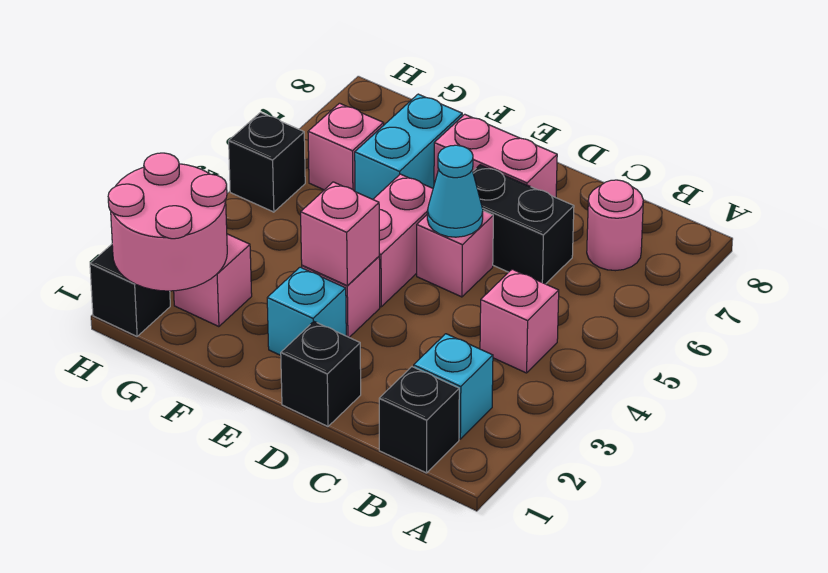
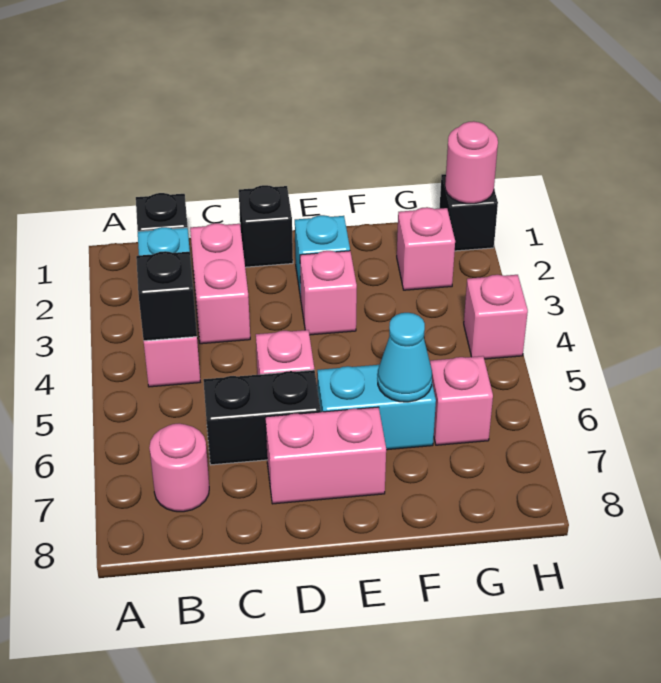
cyan cone D5 level 2 -> cyan cone F6 level 2
pink brick E3 level 2 -> pink brick H4 level 1
pink brick E4:E5 level 1 -> pink brick C2:C3 level 1
cyan brick F6:F7 level 1 -> cyan brick E6:F6 level 1
pink round brick G1:H2 level 2 -> pink round brick H1 level 2
black brick H5 level 1 -> black brick B4 level 2

